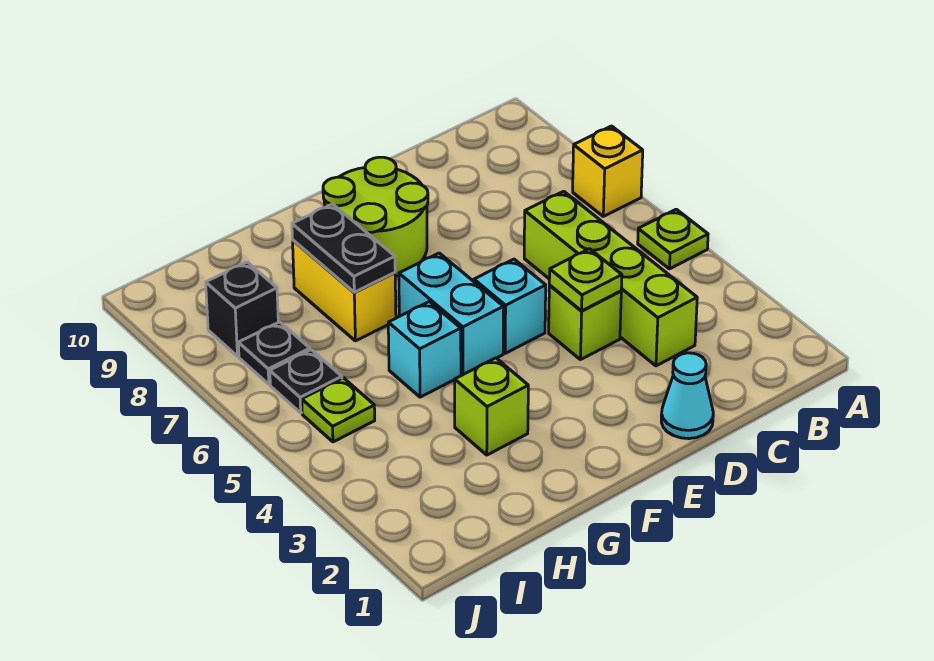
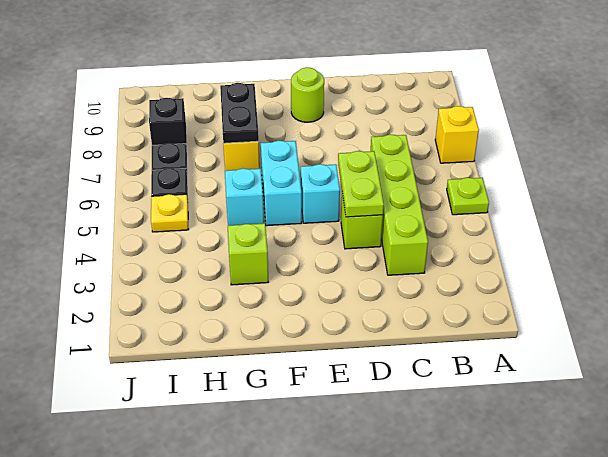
cyan cone D1 level 1 -> none
lime plate D4 level 2 -> lime plate D4:D5 level 2
lime round brick E8:F9 level 1 -> lime round brick E9 level 1
lime plate I5 level 1 -> yellow plate I5 level 1

